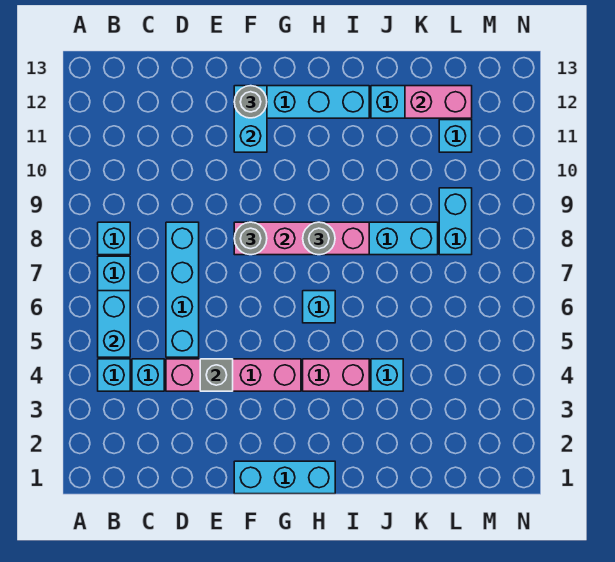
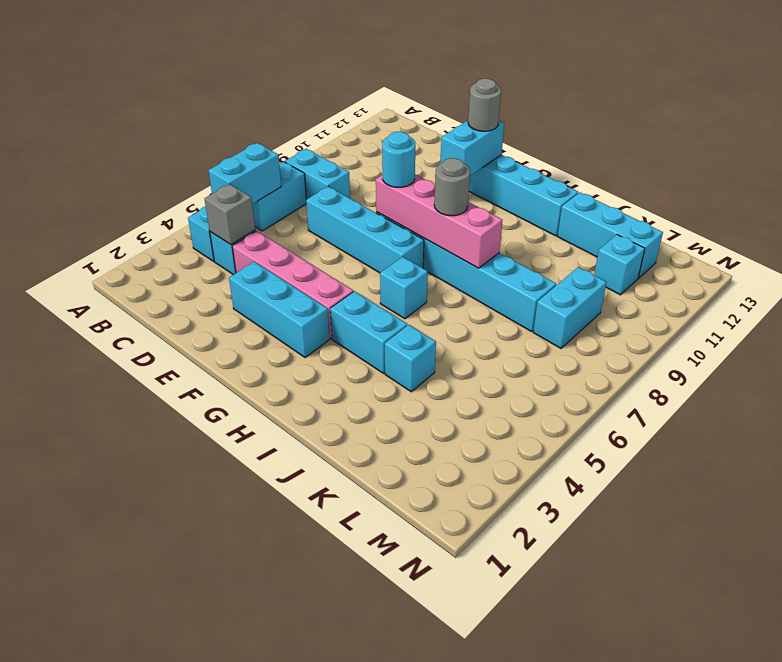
cyan brick B8 level 1 -> cyan brick B8:C8 level 1
cyan brick D5:D8 level 1 -> cyan brick D7:G7 level 1
grey brick E4 level 2 -> grey brick C4 level 2
cyan brick F1:H1 level 1 -> cyan brick E3:G3 level 1
grey round brick F8 level 3 -> cyan round brick F8 level 3
pink brick H4:I4 level 1 -> cyan brick H4:I4 level 1
pink brick K12:L12 level 2 -> none

